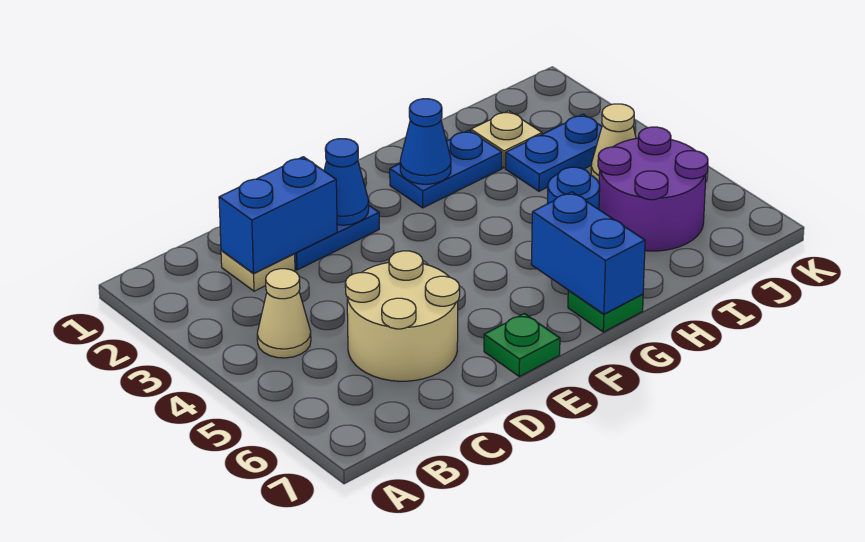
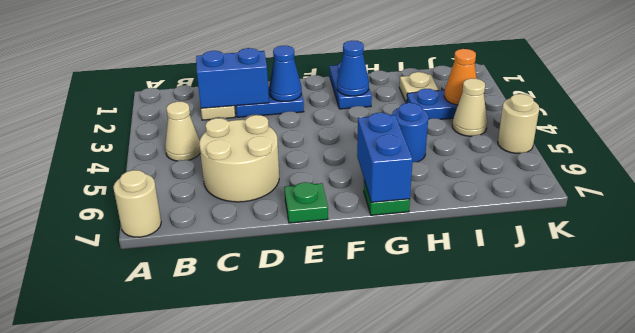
none -> tan round brick A7 level 1
blue plate G2:H2 level 1 -> blue plate G1:G2 level 1
purple round brick I5:J6 level 1 -> none
none -> orange cone J3 level 2
none -> tan round brick K5 level 1

